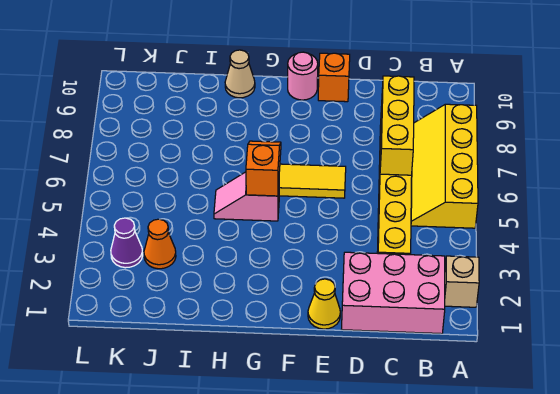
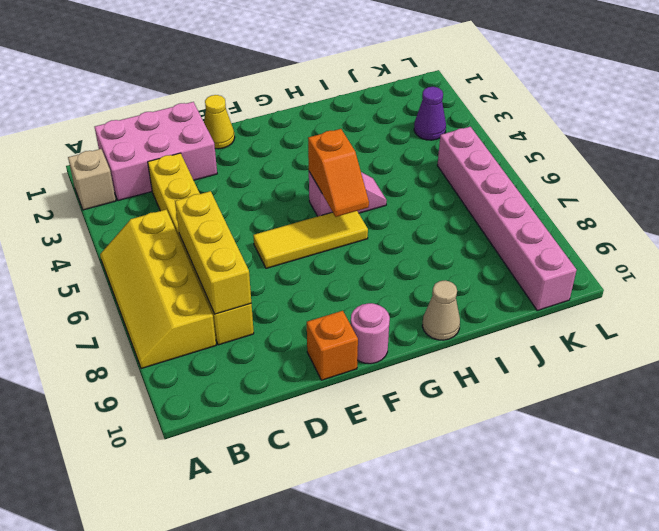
yellow slope A5:B8 level 1 top A -> yellow slope A5:B8 level 1 top B
orange cone J3 level 1 -> none
none -> pink brick K5:K10 level 1

